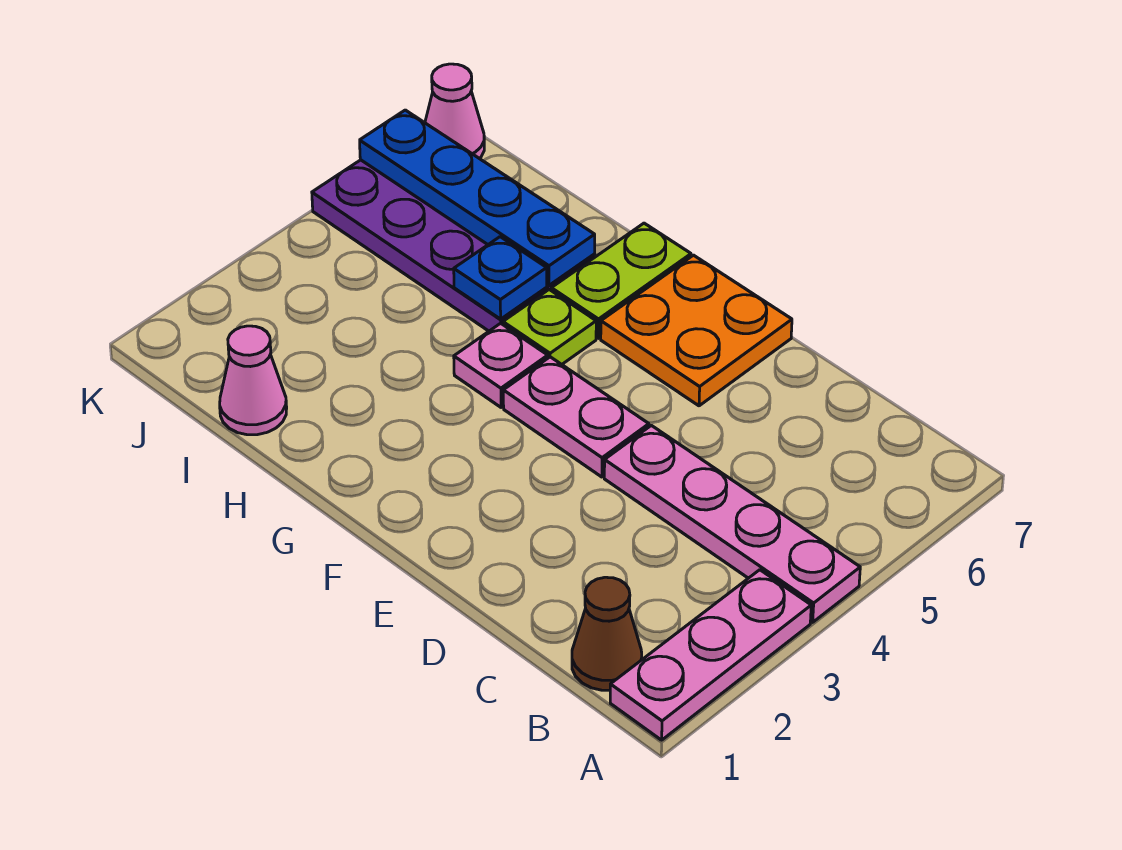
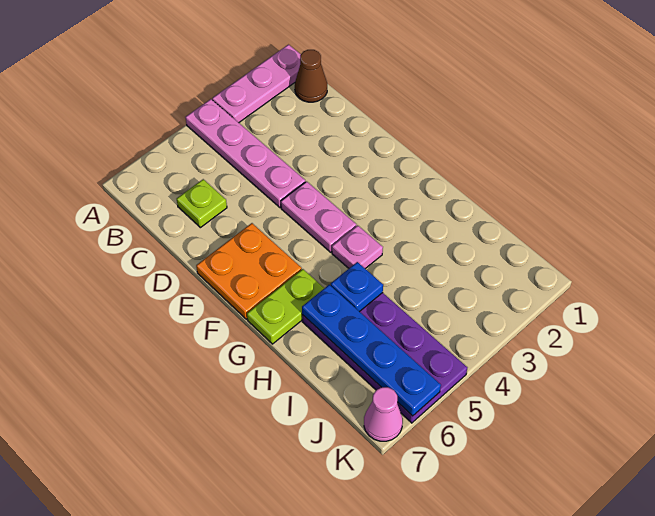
lime plate G5 level 1 -> lime plate C6 level 1
pink cone I1 level 1 -> none

